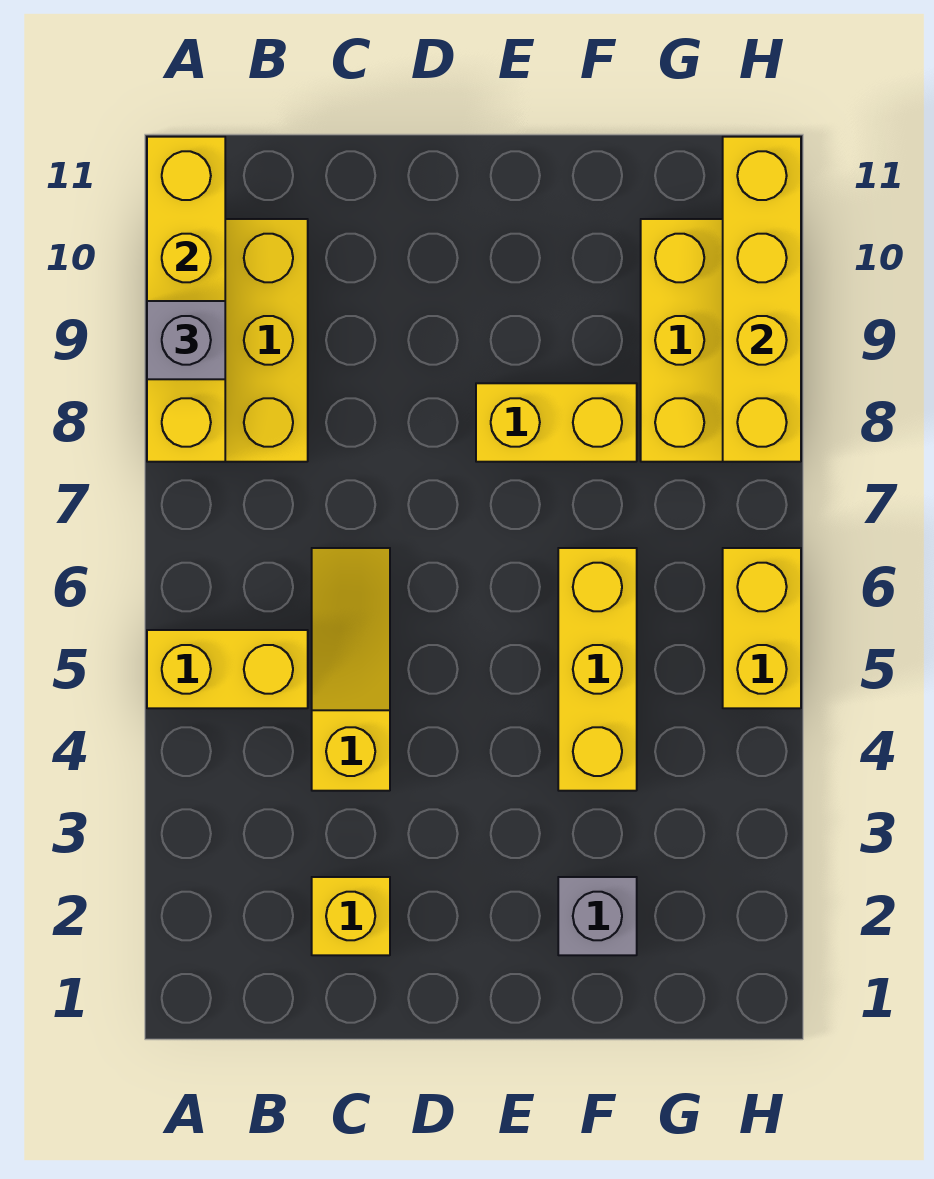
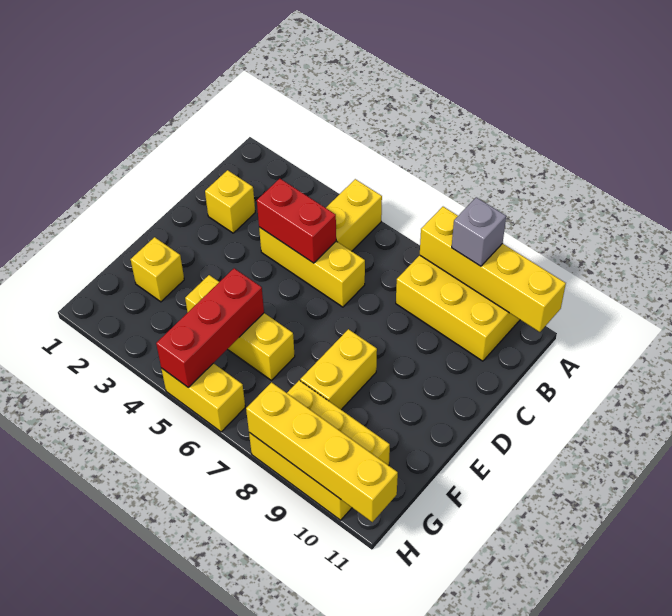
yellow slope C4:C6 level 1 top 4 -> yellow brick C4:C6 level 1
none -> red brick C4:C5 level 2
grey brick F2 level 1 -> yellow brick F2 level 1
none -> red brick F5:H5 level 2

